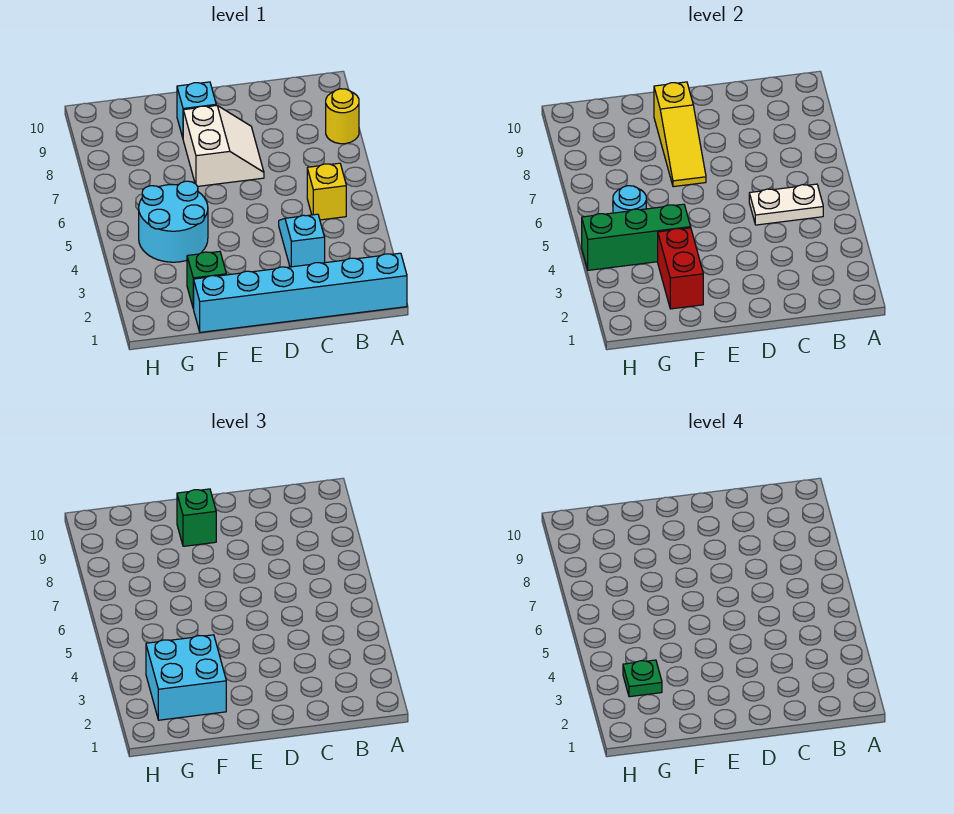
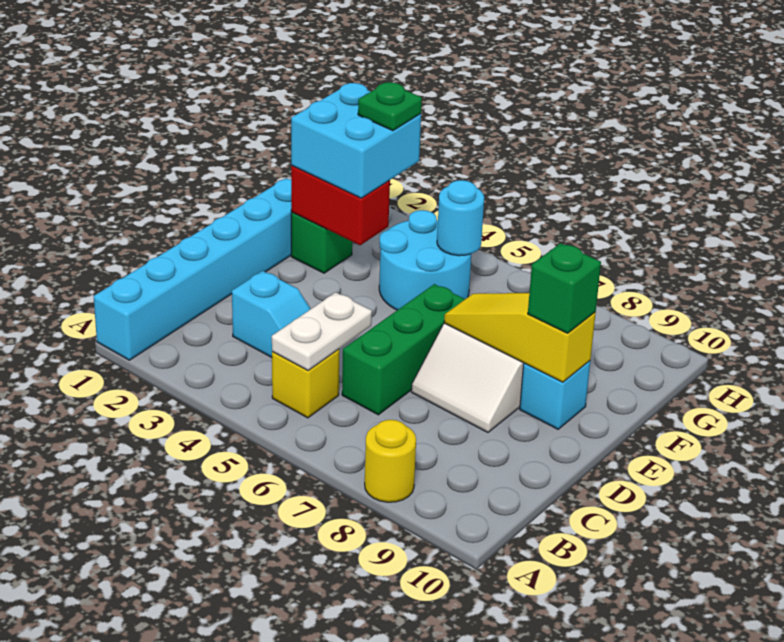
green brick F4:H4 level 2 -> green brick C6:E6 level 1

